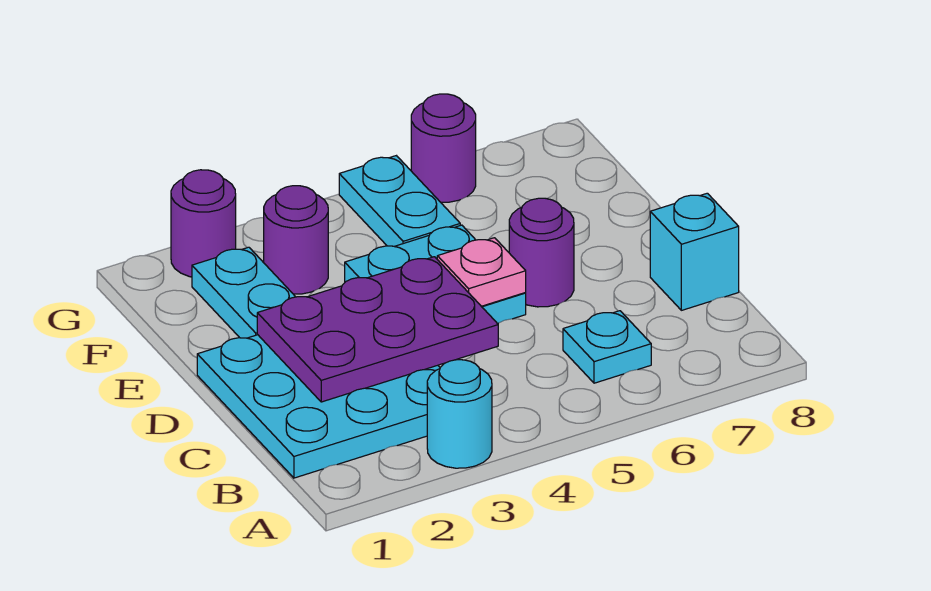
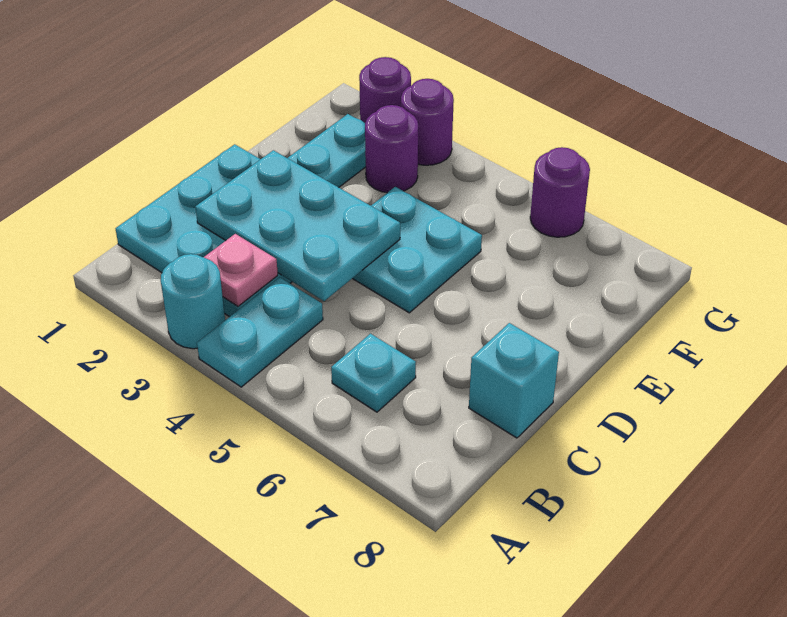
purple plate C2:D4 level 2 -> cyan plate C2:D4 level 2
pink plate D5 level 2 -> pink plate B3 level 2
purple round brick D6 level 1 -> purple round brick G3 level 1
cyan plate F5:G5 level 1 -> cyan plate A4:B4 level 1

